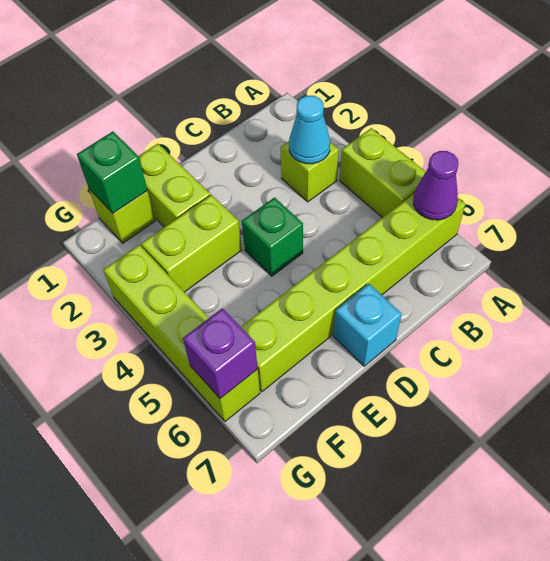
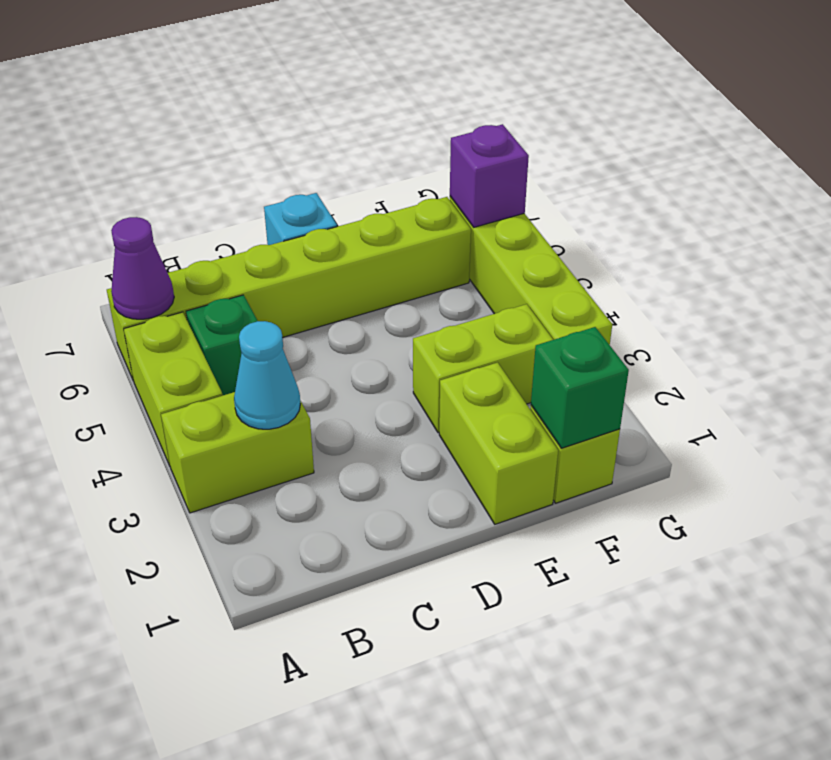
lime brick B3 level 1 -> lime brick A3:B3 level 1
green brick D4 level 1 -> green brick B5 level 1

